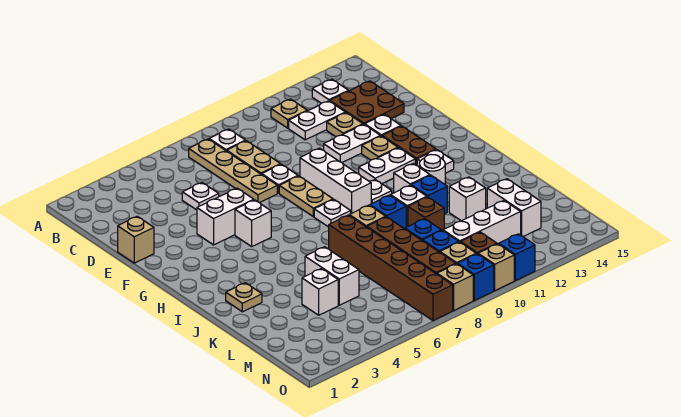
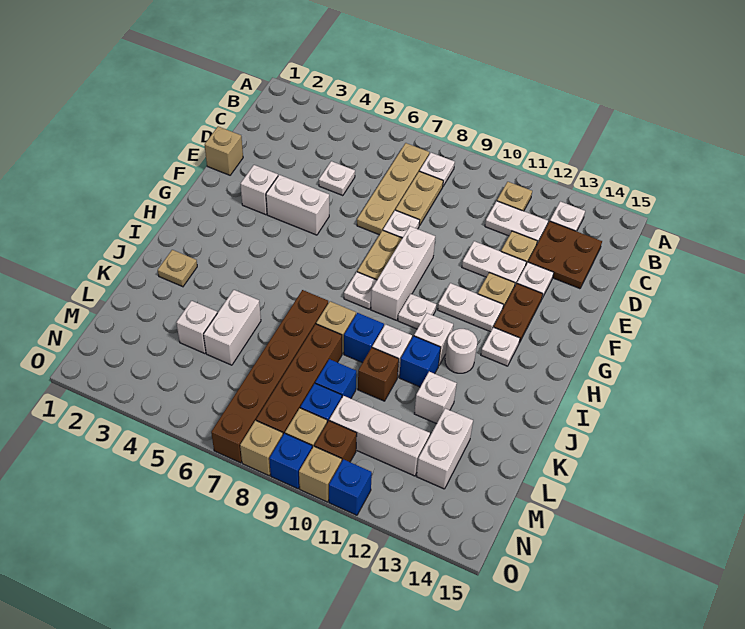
white brick G5 level 1 -> white brick F3 level 1

